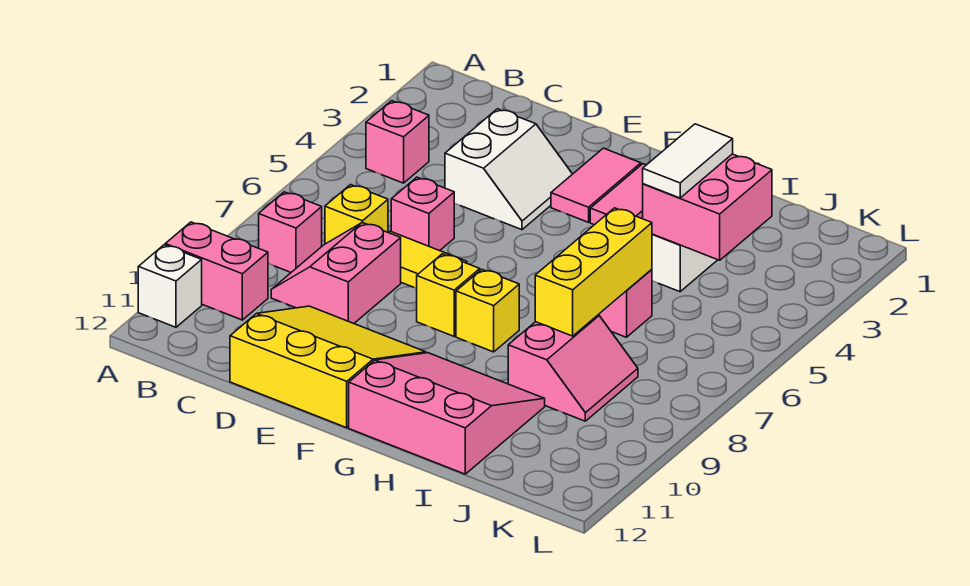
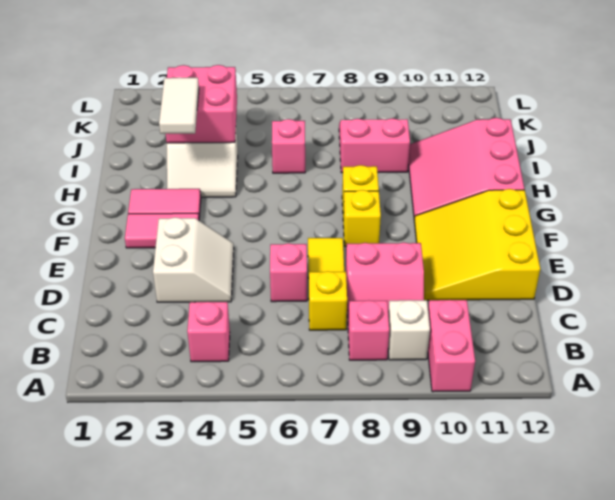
white brick A11 level 1 -> white brick B9 level 1
white slope D3:E4 level 1 top D -> white slope D3:E4 level 1 top 3
white tile I3:I4 level 3 -> white tile H3:I3 level 3
yellow brick I6:I8 level 2 -> none

